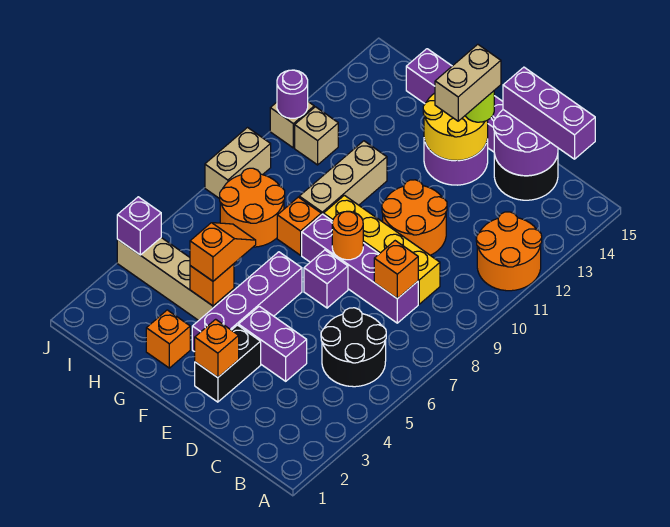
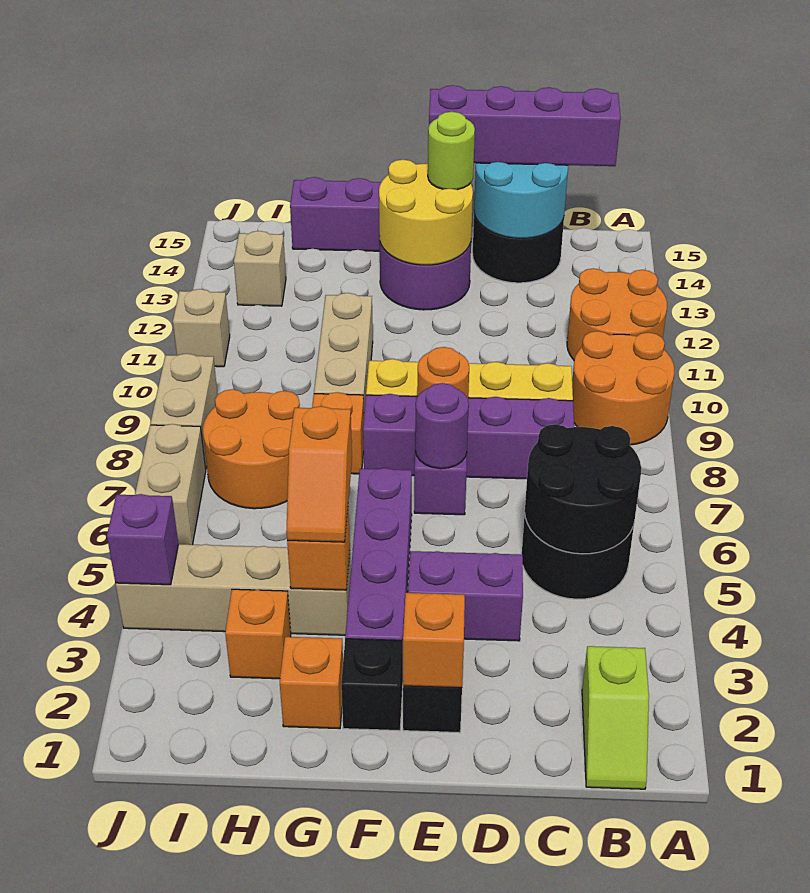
none -> lime slope B1:B2 level 1 top 2
none -> black round brick B5:C6 level 2
purple brick B15:D15 level 3 -> purple brick B15:E15 level 3
orange brick C8 level 2 -> orange brick H3 level 1
purple round brick C14:D15 level 2 -> cyan round brick C14:D15 level 2
orange round brick D10:E11 level 1 -> orange round brick A9:B10 level 1
tan brick E13:E14 level 4 -> tan brick J6:J7 level 1
none -> black brick F2 level 1
orange slope G4:G5 level 3 top 4 -> orange slope G4:G5 level 3 top 5
tan brick I11 level 1 -> tan brick I13 level 1
purple round brick J11 level 2 -> purple round brick E7 level 2

